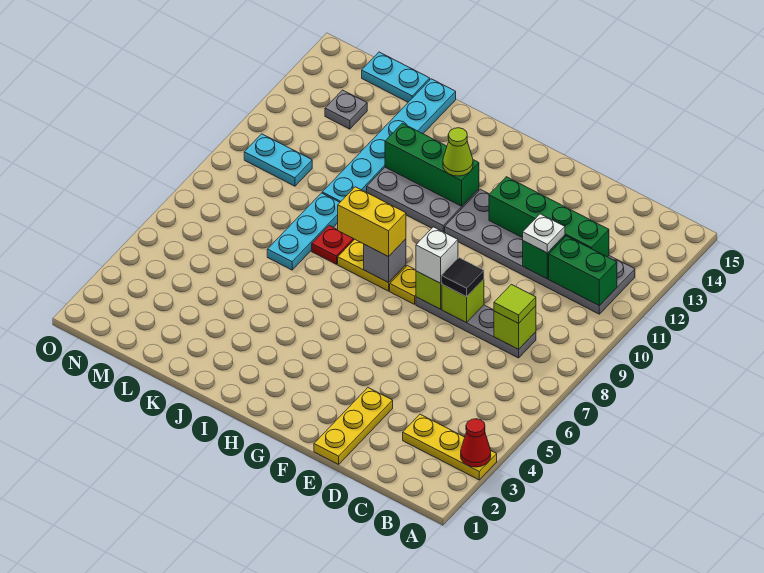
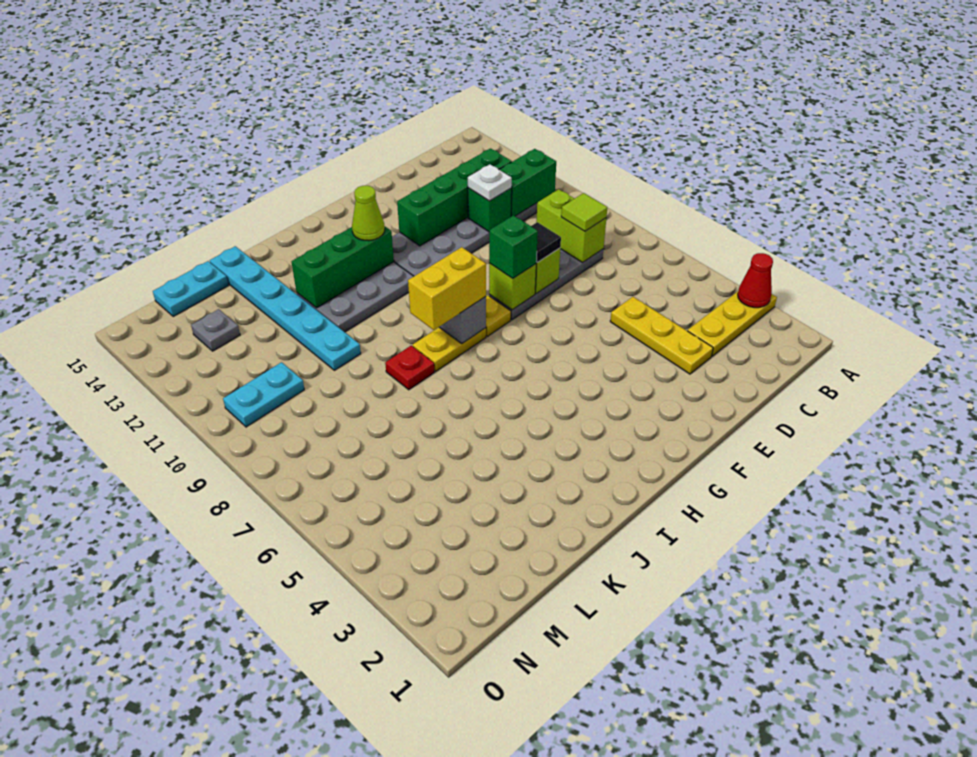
lime brick C8 level 2 -> lime brick C8:C9 level 2
yellow plate E1:E3 level 1 -> yellow plate D3:D5 level 1
white brick F8 level 3 -> green brick F8 level 3
cyan plate K7:K9 level 1 -> none

